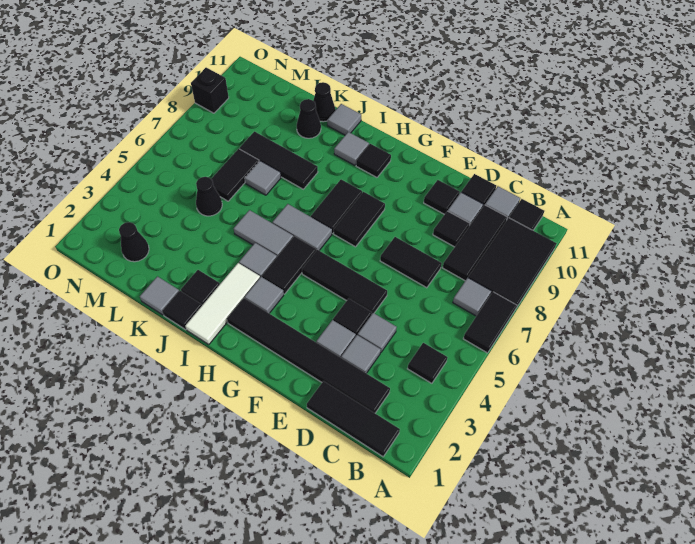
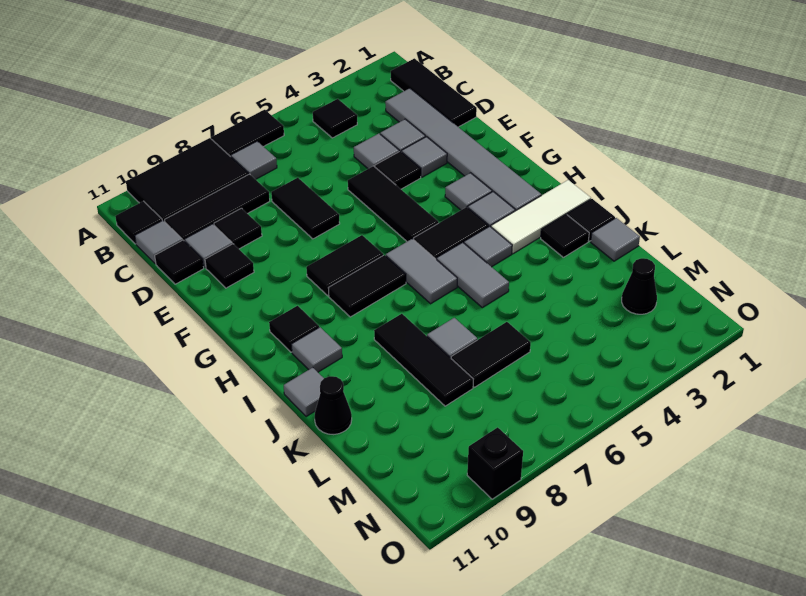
black tile C2:H2 level 1 -> grey tile C2:H2 level 1
none -> grey tile G3 level 1
black cone K10 level 1 -> none
black cone L5 level 1 -> none

